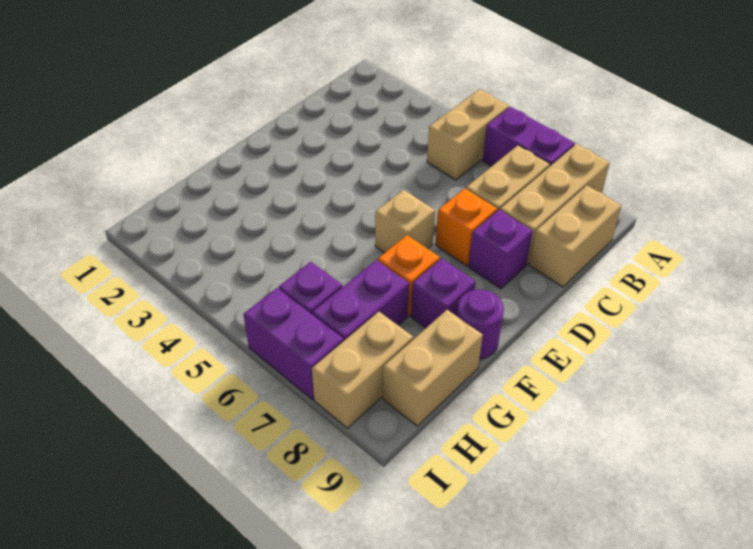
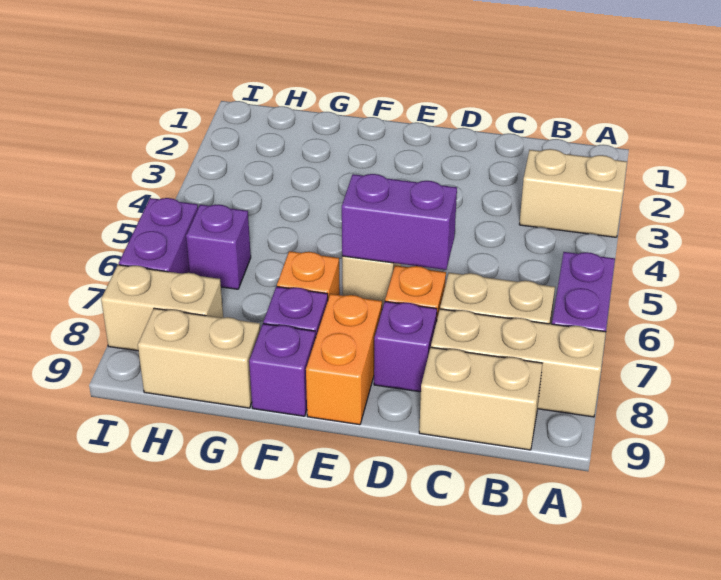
tan brick A5:B5 level 1 -> tan brick A3:B3 level 1
none -> orange brick E8:E9 level 1
purple round brick F9 level 1 -> purple brick F9 level 1
purple brick G7:H7 level 1 -> purple brick D6:E6 level 2

